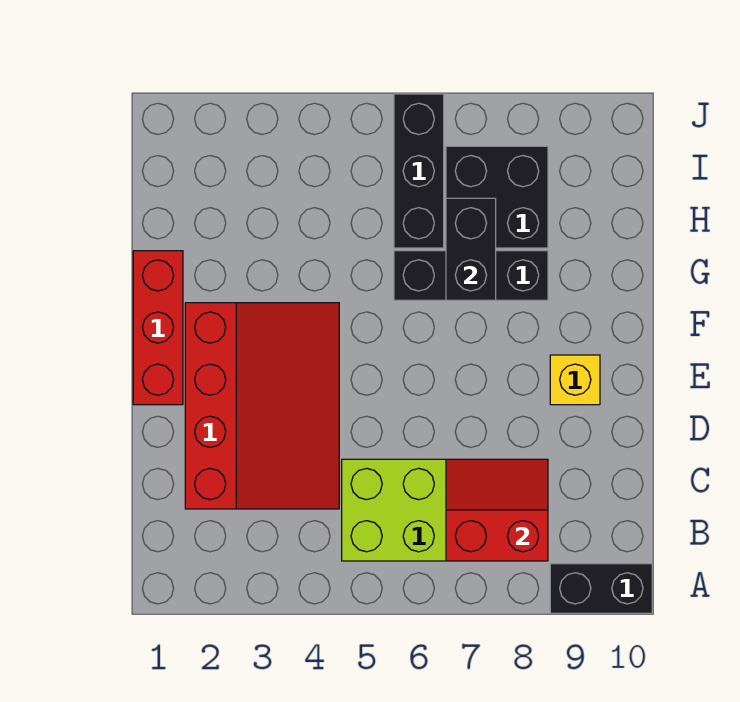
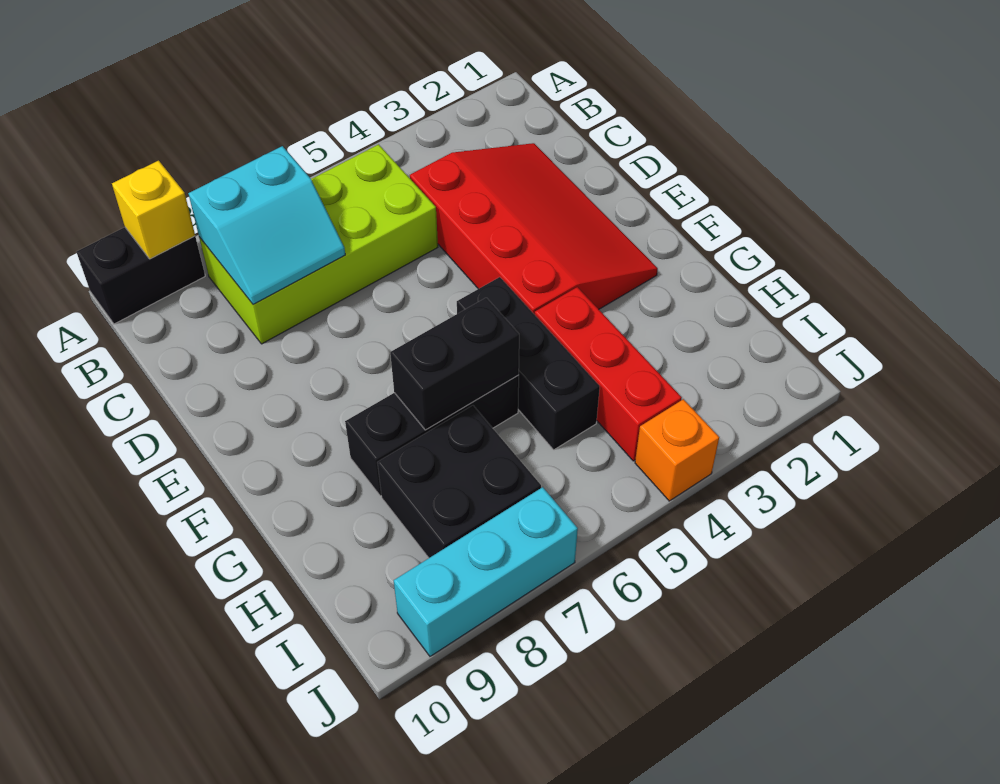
red slope B7:C8 level 2 top B -> cyan slope B7:C8 level 2 top B
red slope C2:F4 level 1 top 2 -> red slope C2:F4 level 1 top 4
red brick E1:G1 level 1 -> red brick G4:I4 level 1
yellow brick E9 level 1 -> yellow brick A9 level 2
black brick G7:H7 level 2 -> black brick G6:G7 level 2
black brick H6:J6 level 1 -> black brick F5:H5 level 1
none -> orange brick J4 level 1
none -> cyan brick J7:J9 level 1

